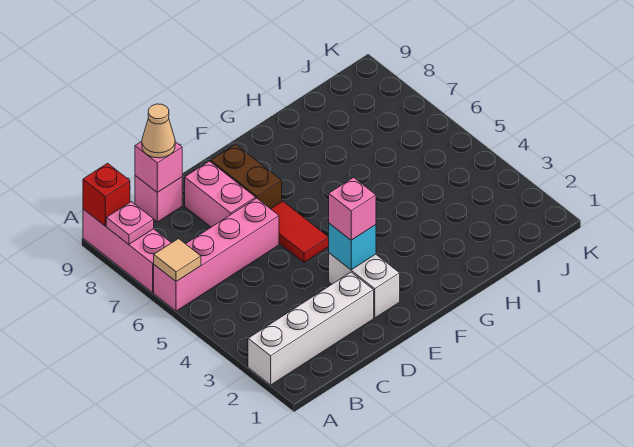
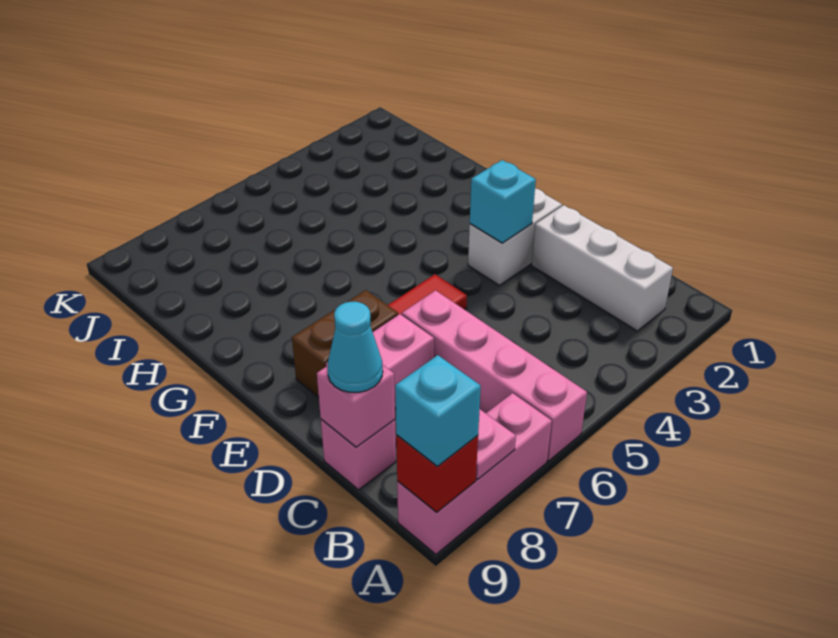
white brick A2:D2 level 1 -> white brick B2:D2 level 1
tan tile A6 level 2 -> none
none -> cyan brick A9 level 3
tan cone C9 level 3 -> cyan cone C9 level 3
pink brick E3 level 3 -> none

